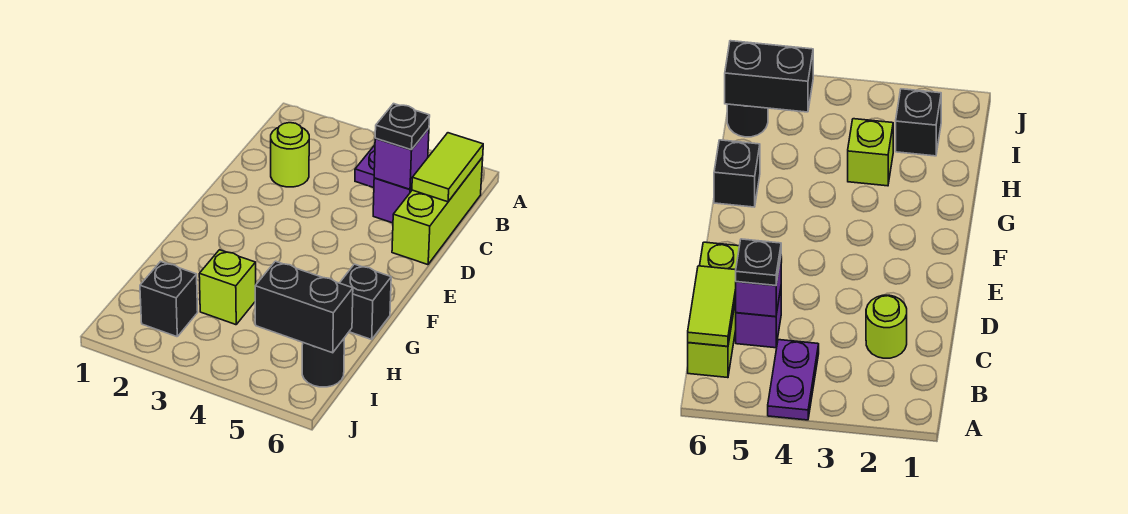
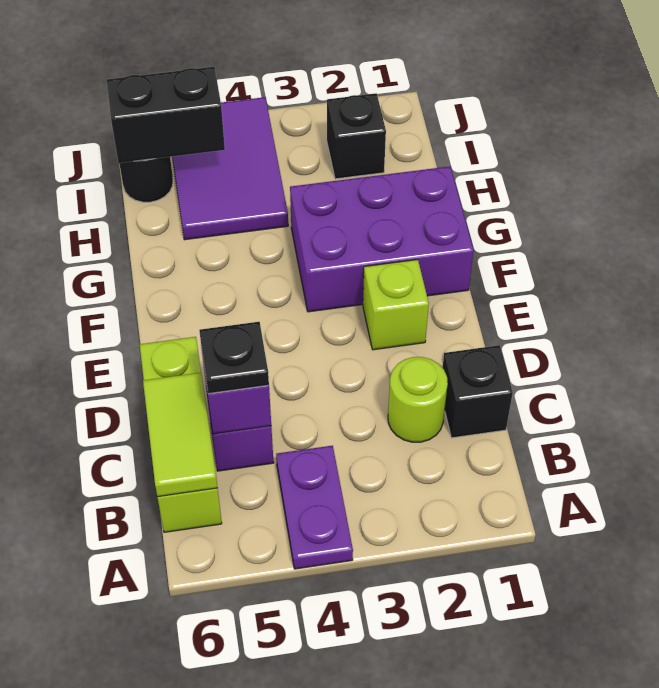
none -> purple brick F1:G3 level 1
black brick G6 level 1 -> black brick C1 level 1
lime brick H3 level 1 -> lime brick E2 level 1
none -> purple tile H4:J5 level 1

